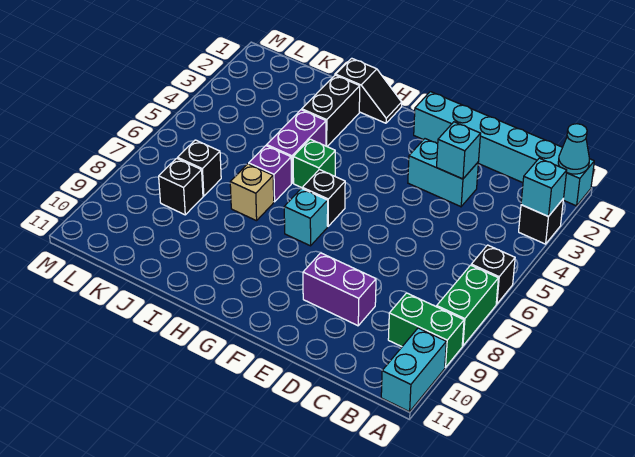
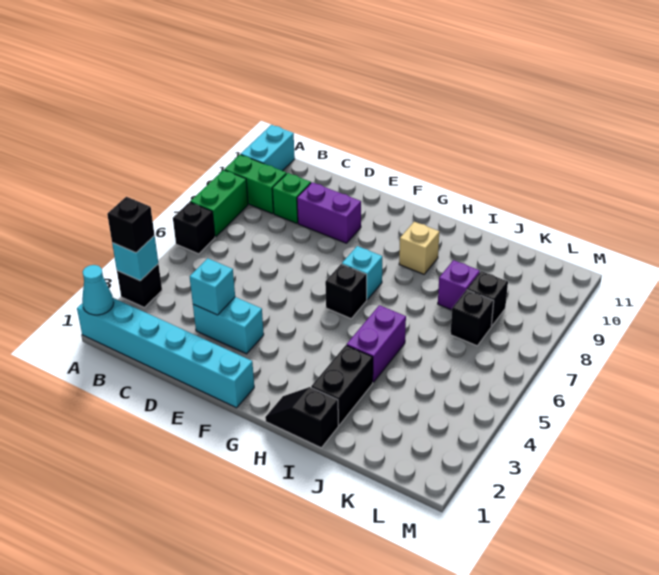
none -> black brick A3 level 3
green brick H5 level 1 -> green brick C9 level 1
purple brick I6 level 1 -> purple brick J8 level 1
tan brick I7 level 1 -> tan brick H9 level 1

